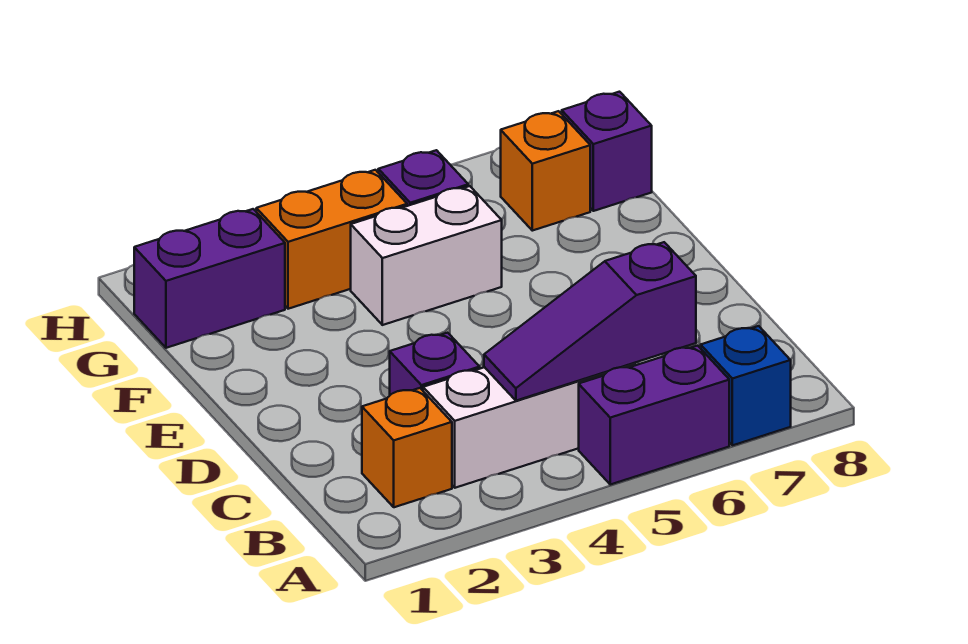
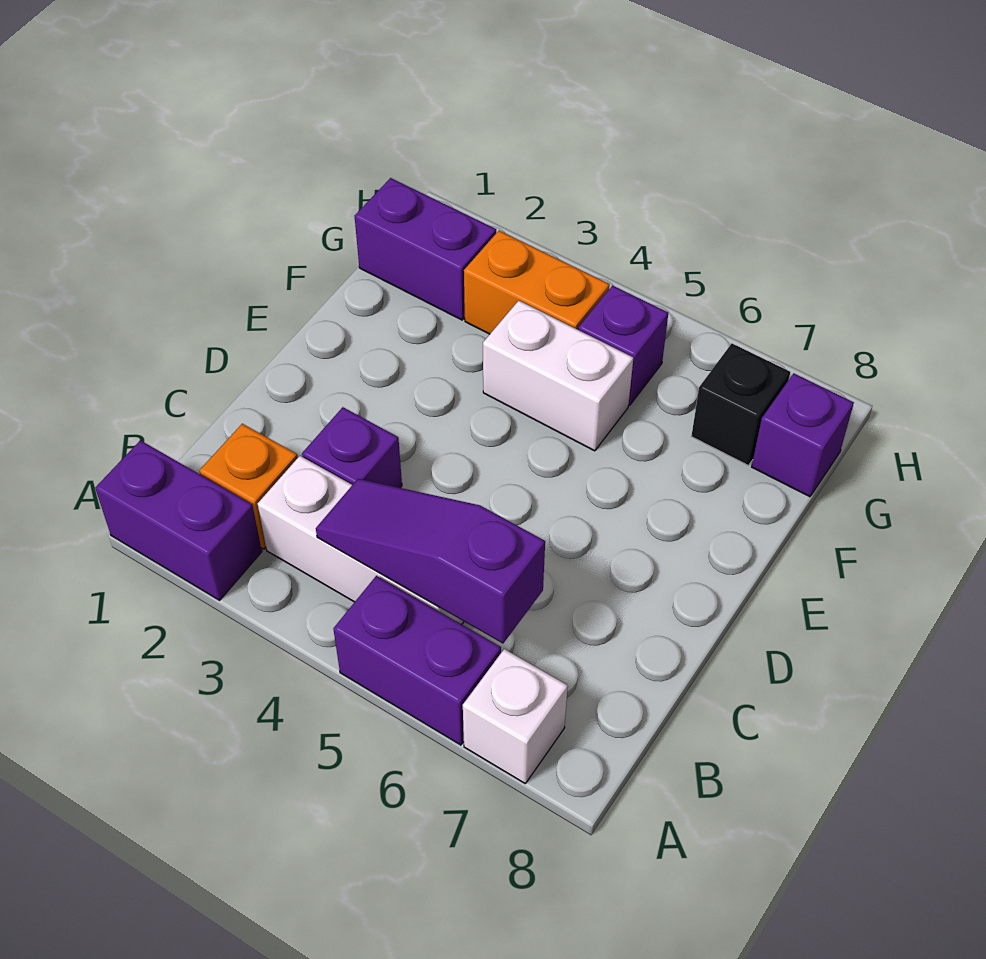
none -> purple brick A1:A2 level 1
blue brick A7 level 1 -> white brick A7 level 1
orange brick G7 level 1 -> black brick G7 level 1

